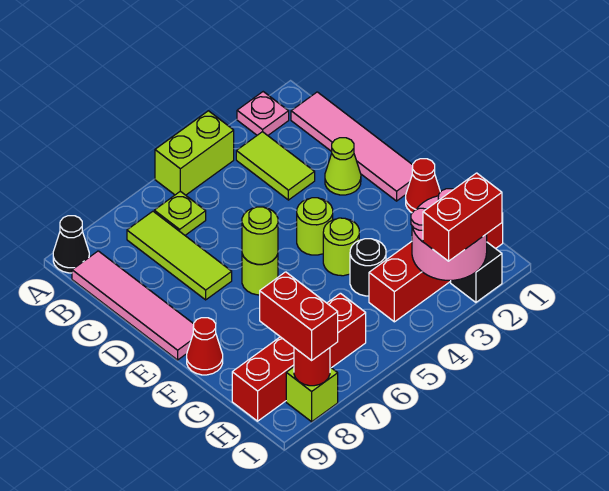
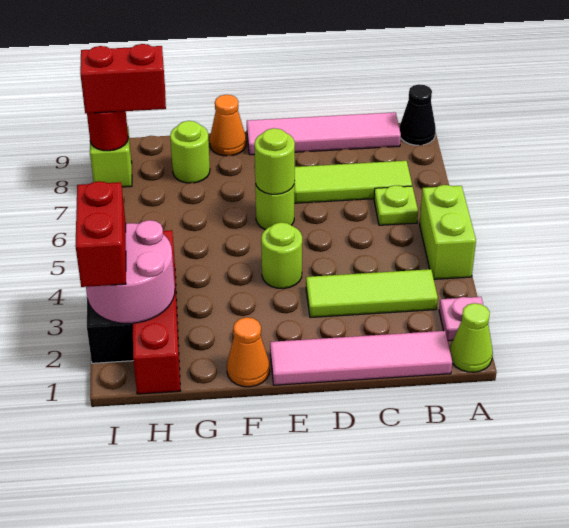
lime tile B3:C3 level 1 -> lime tile B3:D3 level 1
lime cone D2 level 1 -> lime cone A1 level 1
red cone F1 level 1 -> orange cone F1 level 1
lime round brick F4 level 1 -> lime round brick G8 level 1
red cone F9 level 1 -> orange cone F9 level 1
black round brick G4 level 1 -> none
red brick H6:H9 level 1 -> none

